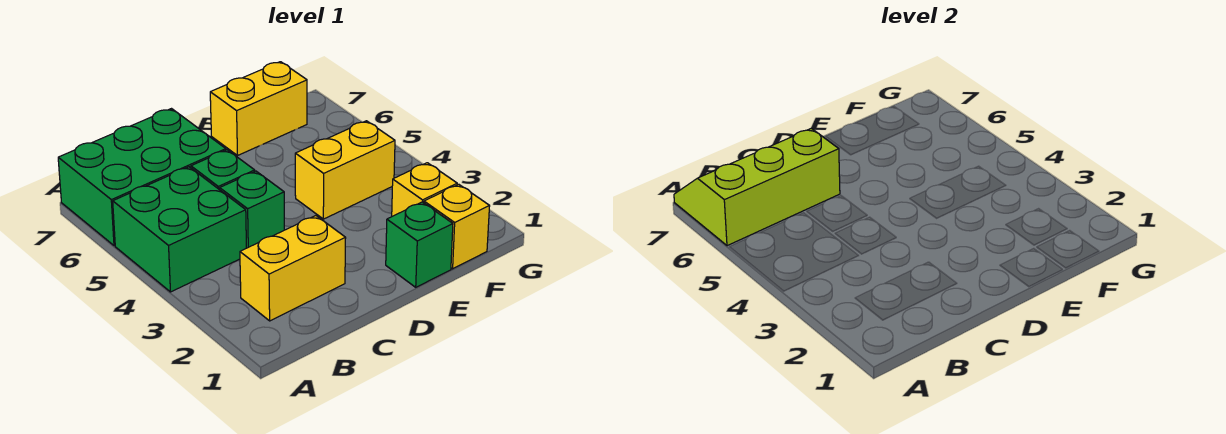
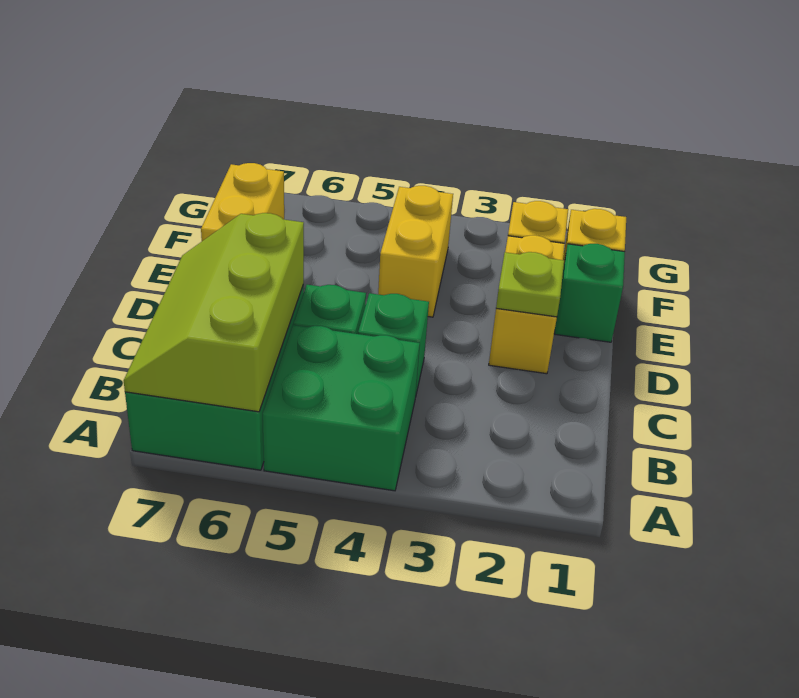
yellow brick B2:C2 level 1 -> yellow brick D2:E2 level 1
none -> lime plate D2 level 2

